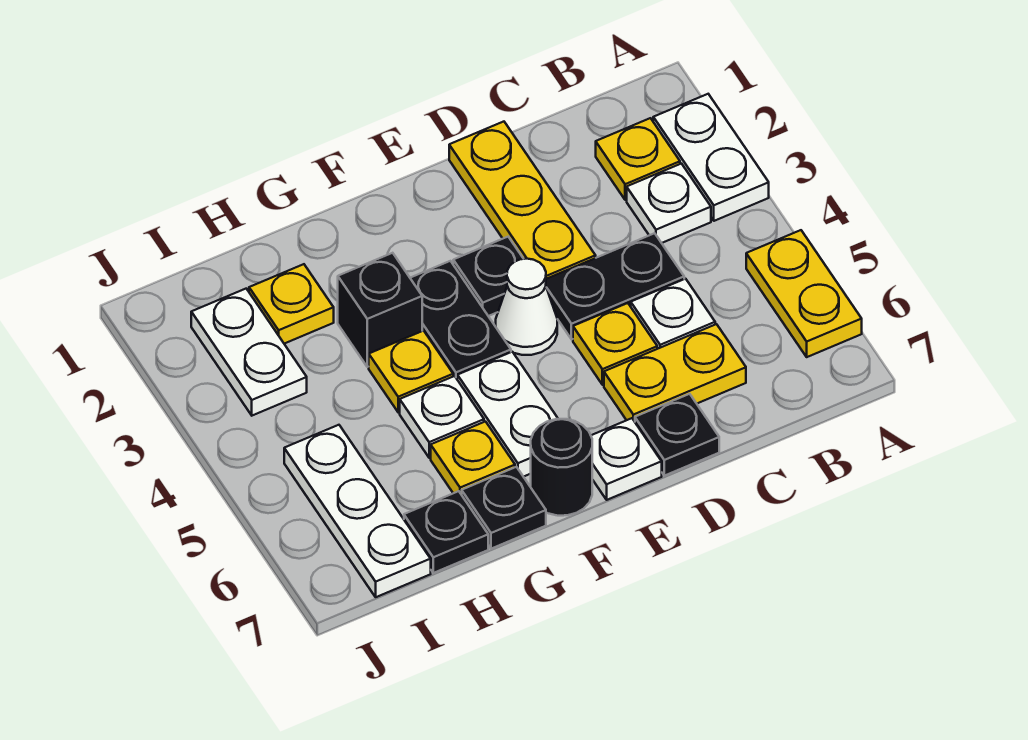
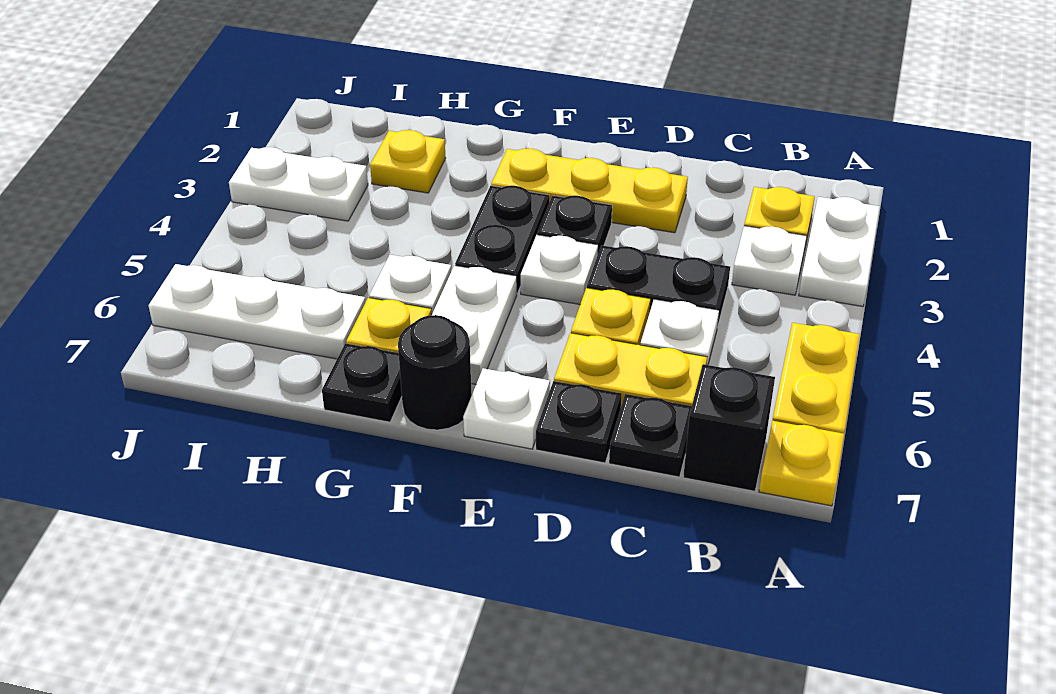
yellow plate D1:D3 level 1 -> yellow plate D2:F2 level 1
white cone E4 level 1 -> white plate E4 level 1
black brick G3 level 1 -> black brick B7 level 1
yellow plate G4 level 1 -> yellow plate A7 level 1
black plate H7 level 1 -> black plate C7 level 1
white plate I2:I3 level 1 -> white plate I3:J3 level 1
white plate I5:I7 level 1 -> white plate H6:J6 level 1

